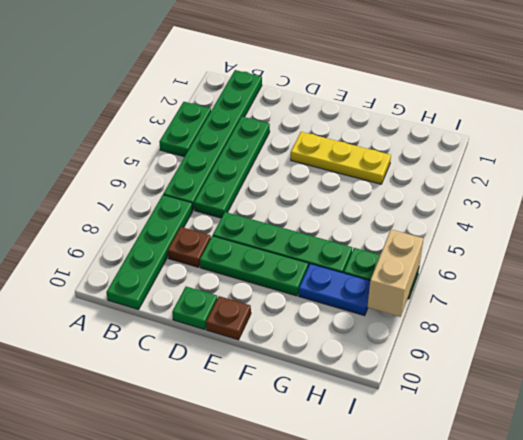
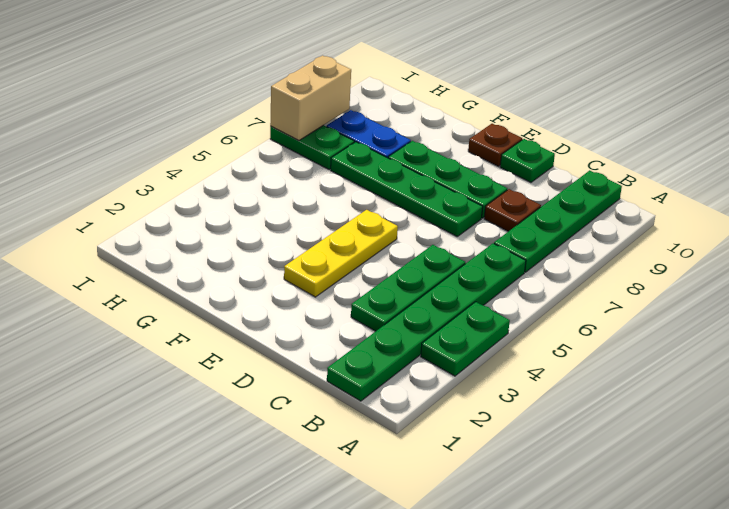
green plate C3:C6 level 1 -> green plate C3:C5 level 1
yellow plate E3:G3 level 1 -> yellow plate E3:E5 level 1

